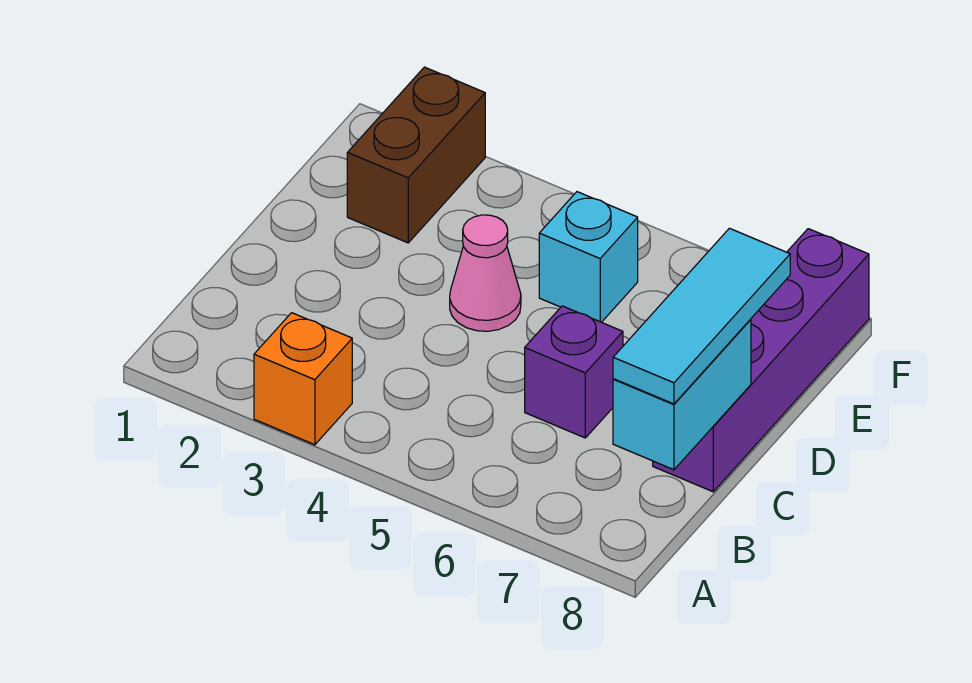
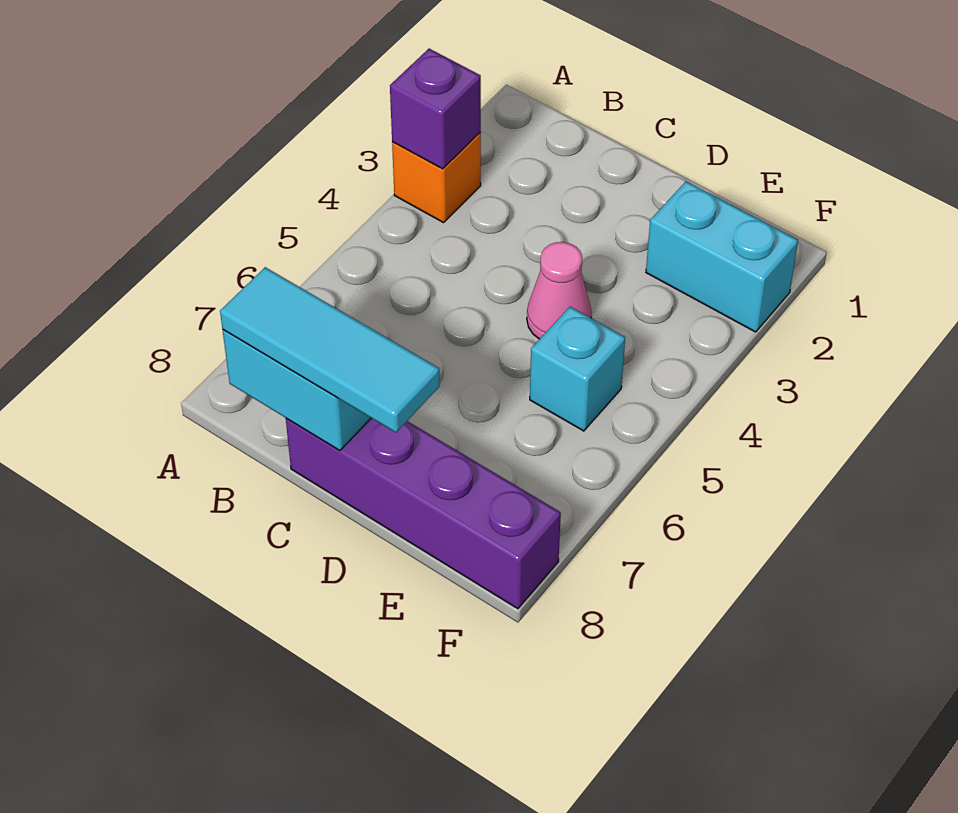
purple brick C6 level 1 -> purple brick A3 level 2
brown brick E2:F2 level 1 -> cyan brick E2:F2 level 1

